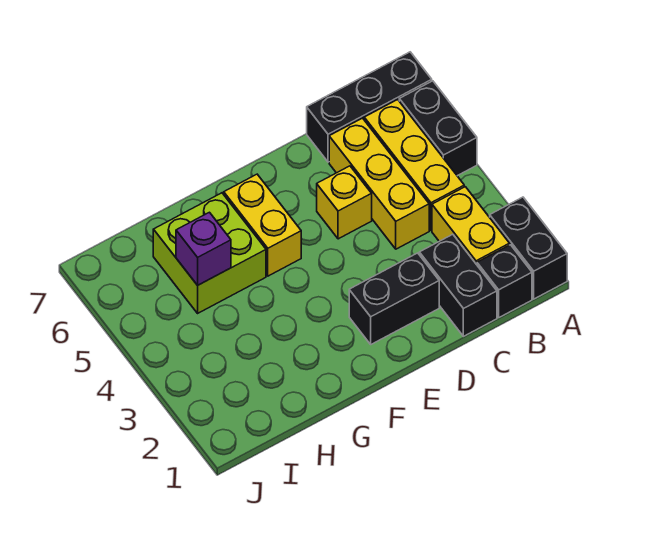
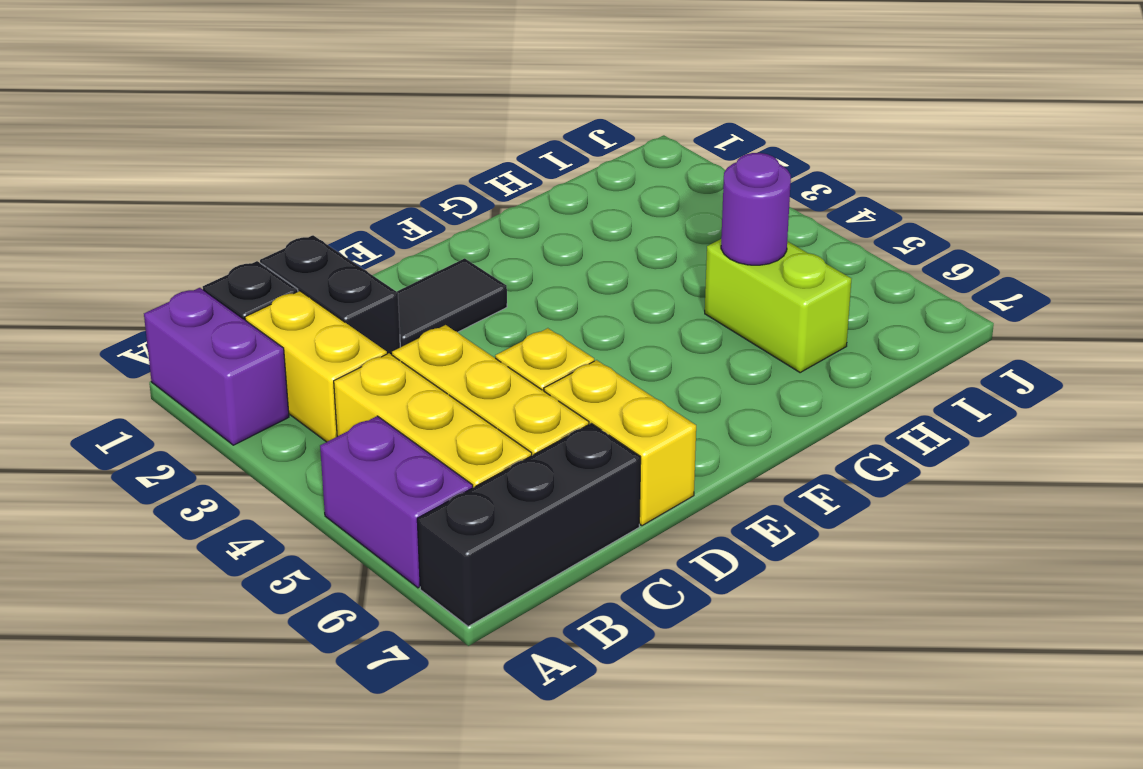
black brick A1:A2 level 1 -> purple brick A1:A2 level 1
black brick A5:A6 level 1 -> purple brick A5:A6 level 1
black brick D2:E2 level 1 -> black tile D2:E2 level 1
yellow brick F5:F6 level 1 -> yellow brick D6:D7 level 1
lime brick G5:H6 level 1 -> lime brick H5:H6 level 1
purple brick H5 level 2 -> purple round brick H5 level 2

